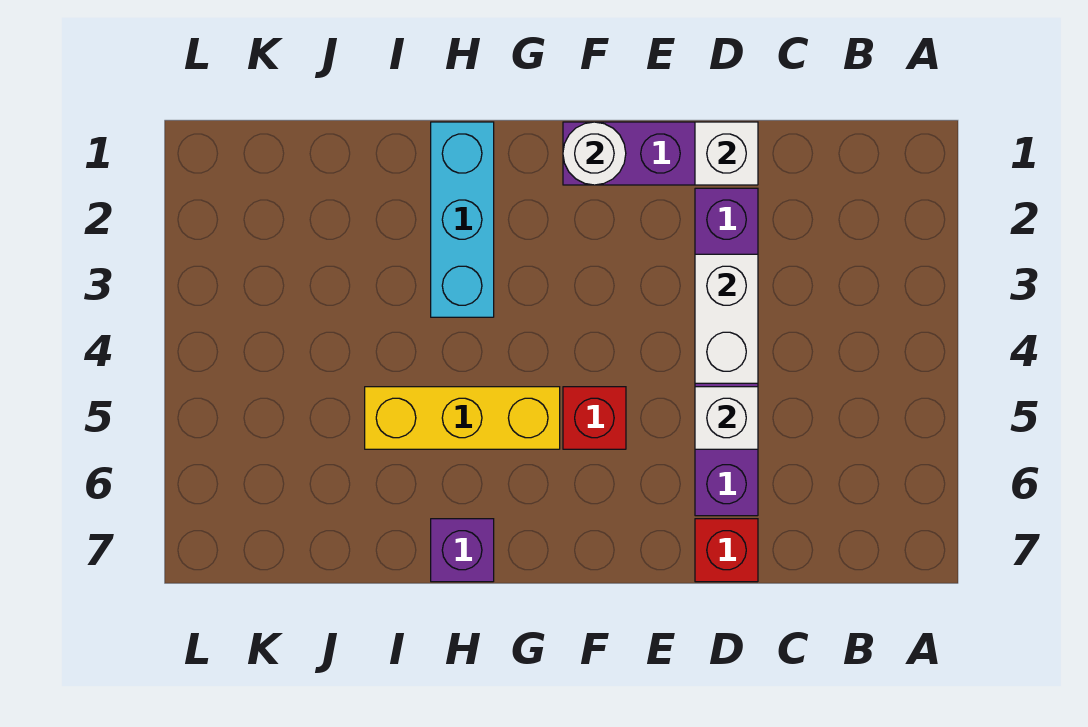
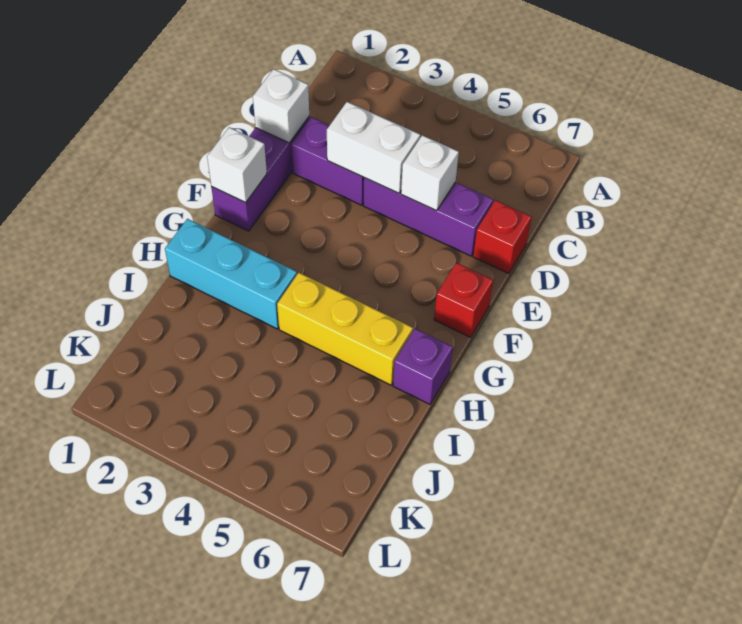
white round brick F1 level 2 -> white brick F1 level 2
red brick F5 level 1 -> red brick F7 level 1
yellow brick G5:I5 level 1 -> yellow brick H4:H6 level 1

